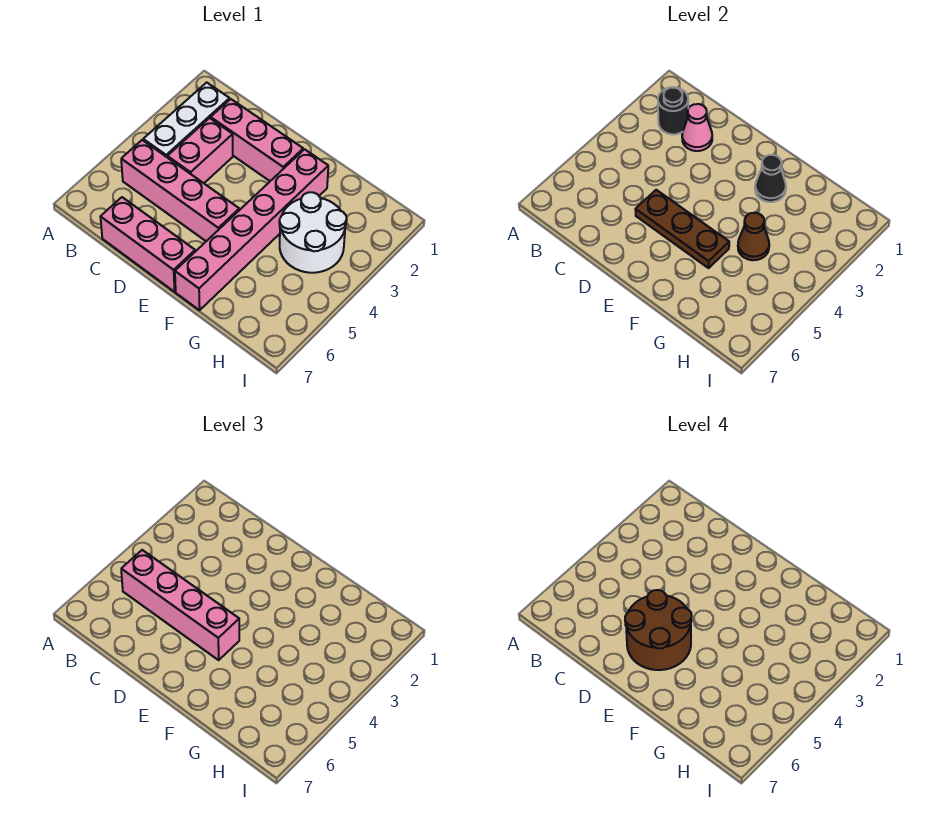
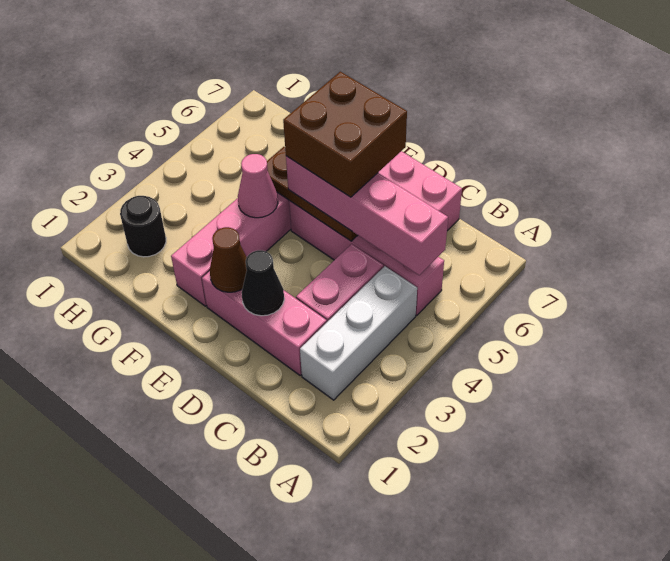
black round brick B2 level 2 -> black round brick H2 level 1
pink cone C2 level 2 -> pink cone F4 level 2
brown round brick D5:E6 level 4 -> brown brick D5:E6 level 4
black cone F2 level 2 -> black cone D2 level 2
white round brick G3:H4 level 1 -> none
brown cone G4 level 2 -> brown cone E2 level 2

